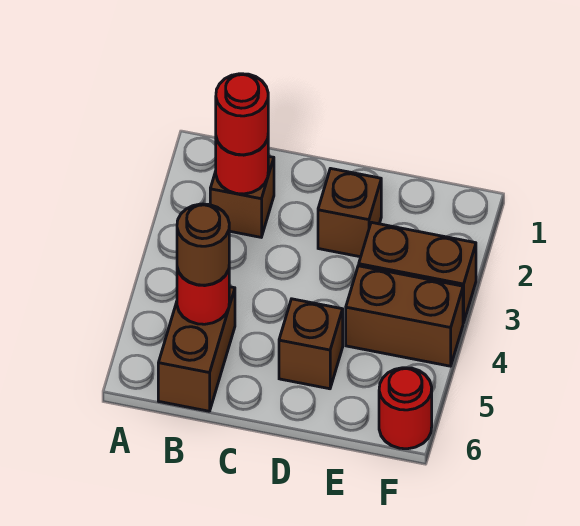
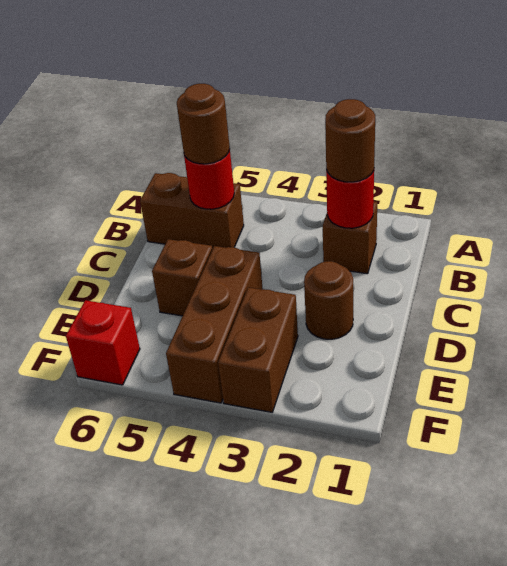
red round brick B2 level 3 -> brown round brick B2 level 3
brown brick D2 level 1 -> brown round brick D2 level 1
brown brick E4:F4 level 1 -> brown brick D4:F4 level 1
red round brick F6 level 1 -> red brick F6 level 1

